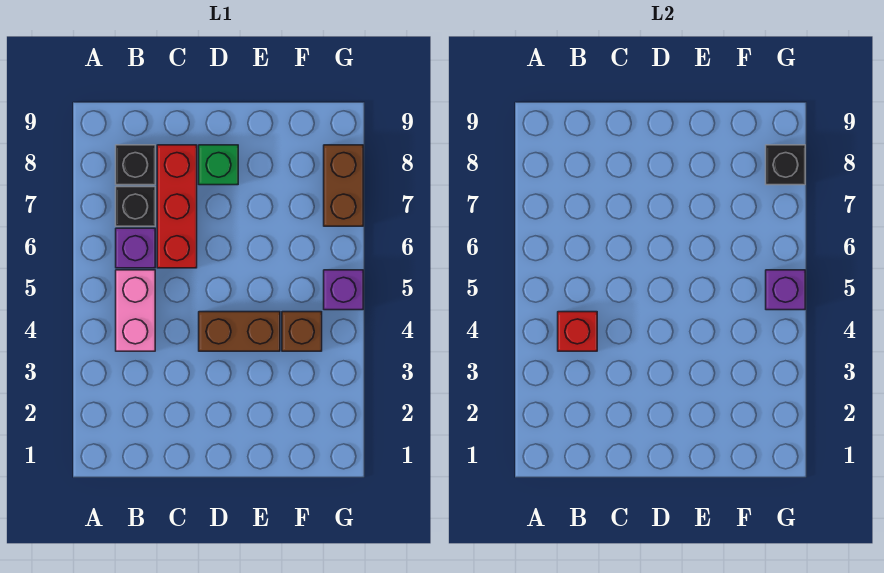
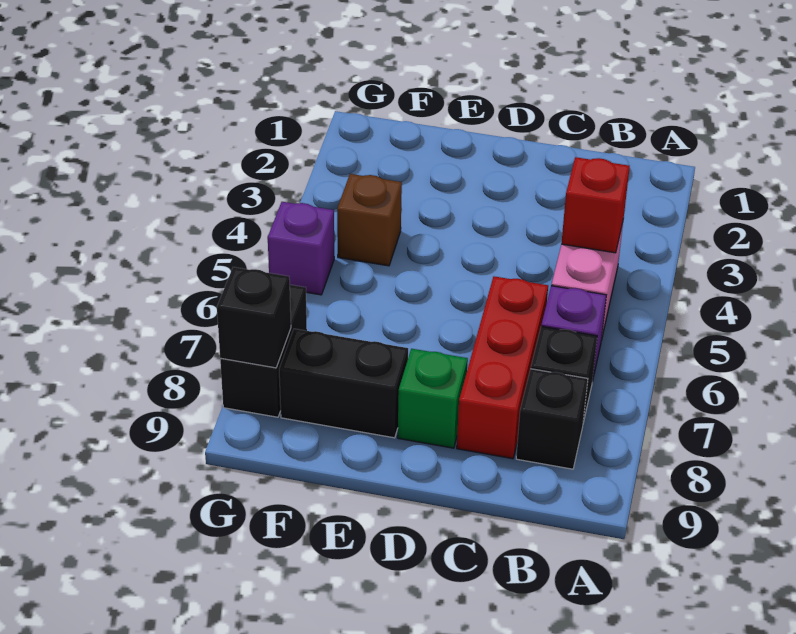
brown brick D4:E4 level 1 -> none
none -> black brick E8:F8 level 1
purple brick G5 level 2 -> none
brown brick G7:G8 level 1 -> black brick G7:G8 level 1

